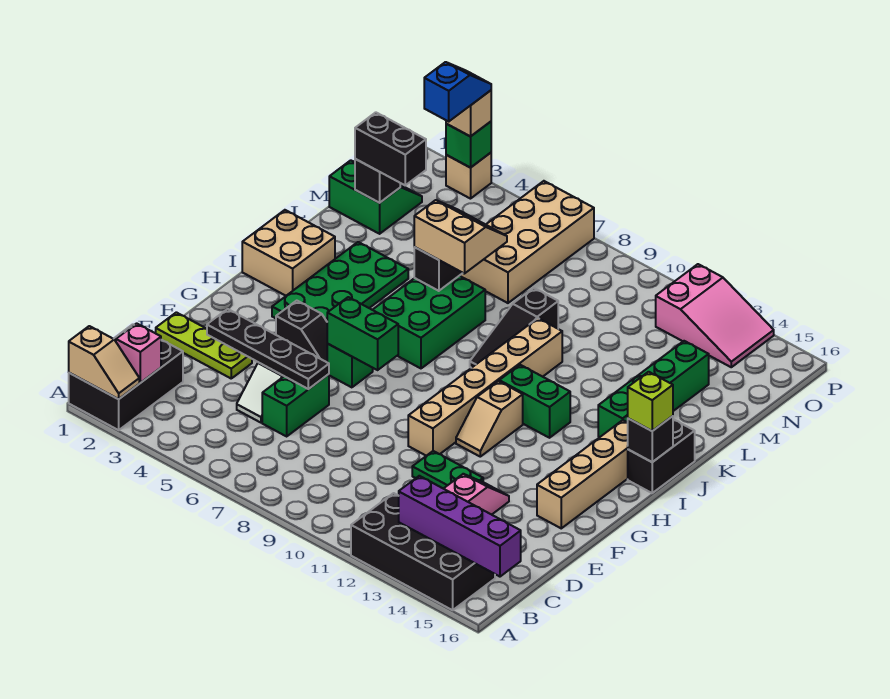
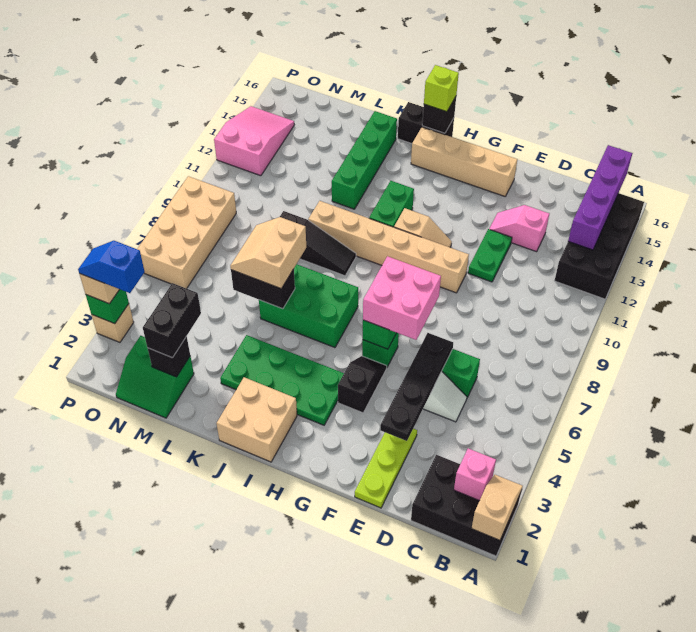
none -> pink brick F6:G7 level 3
green brick J14:M14 level 1 -> green brick K12:K15 level 1
green slope M1:N2 level 1 top M -> green slope M1:N2 level 1 top 2
tan brick M6:P7 level 1 -> tan brick O6:P9 level 1

